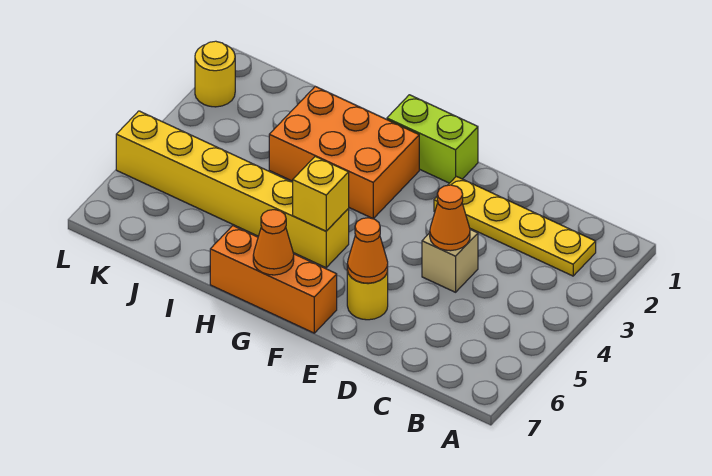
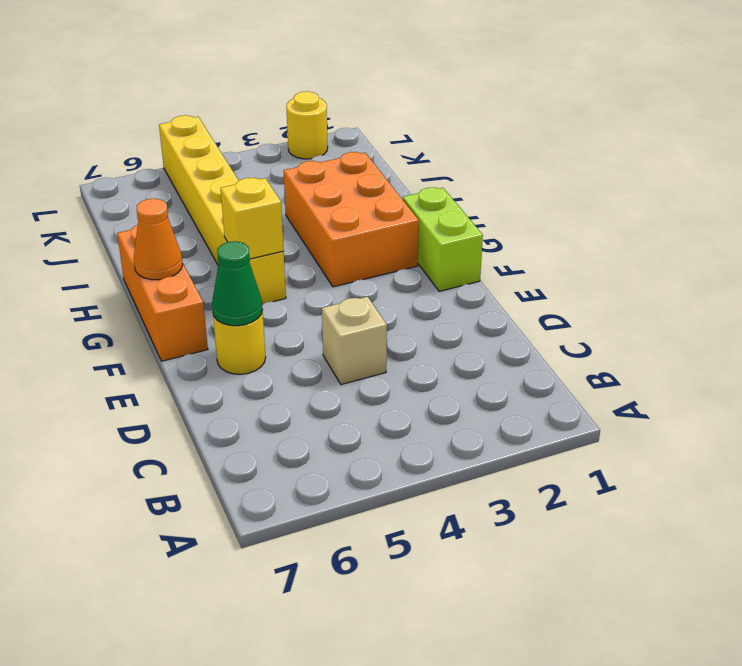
yellow plate B2:E2 level 1 -> none
orange cone D4 level 2 -> none
orange cone E6 level 2 -> green cone E6 level 2

